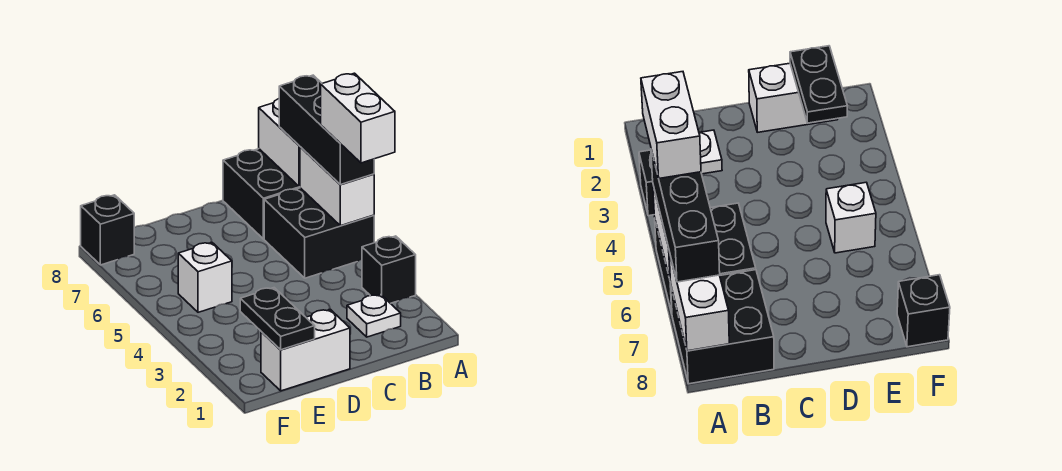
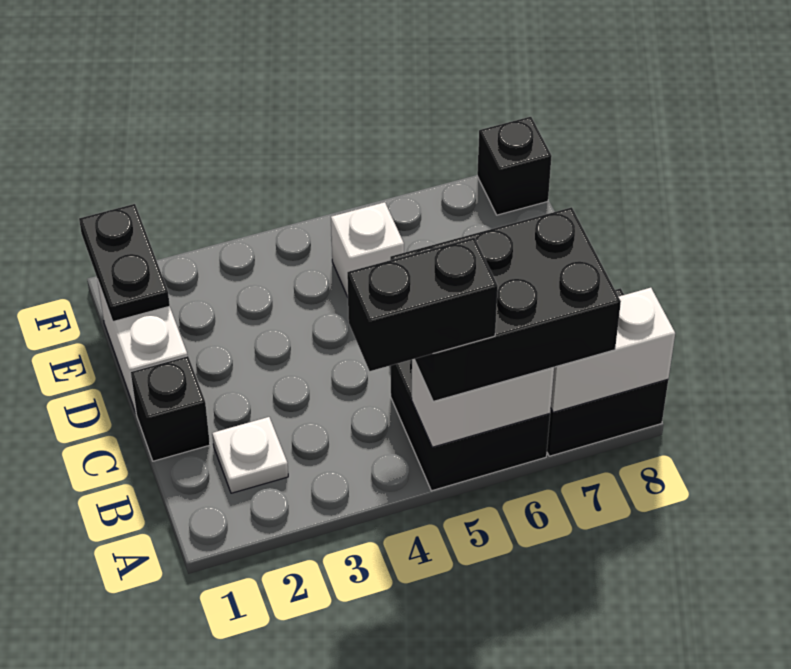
black brick A3 level 1 -> black brick C1 level 1
white brick A4:A5 level 4 -> black brick A4:A5 level 4
black brick A5:A7 level 3 -> black brick A5:B7 level 3
black plate E1:E2 level 2 -> black plate E1:F1 level 2

